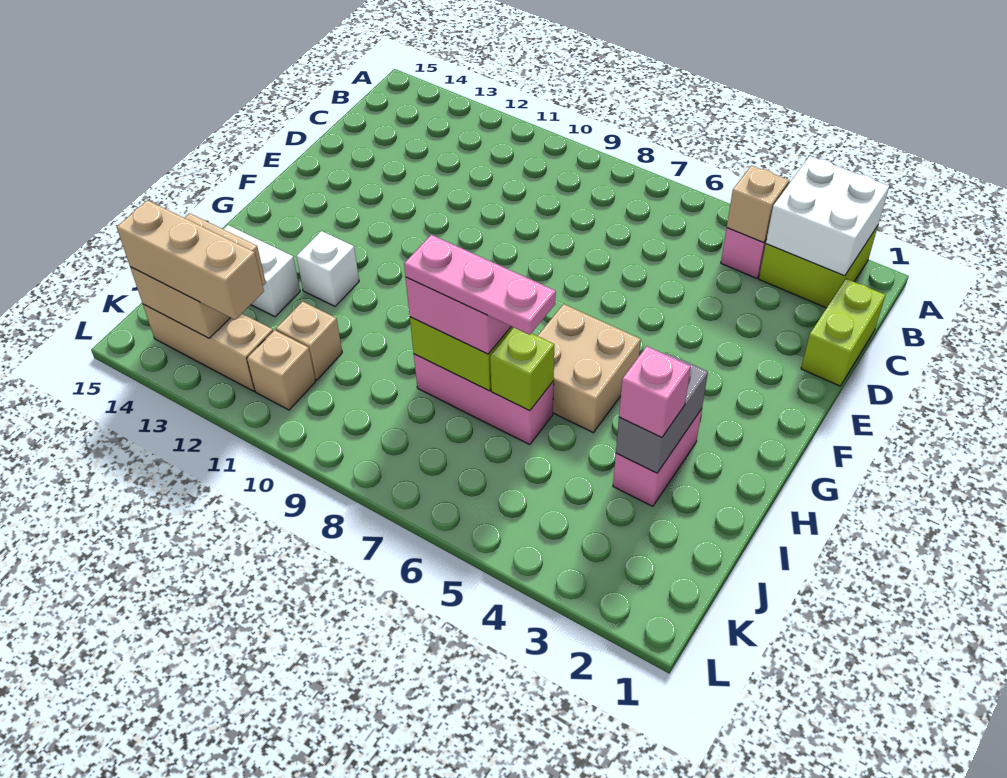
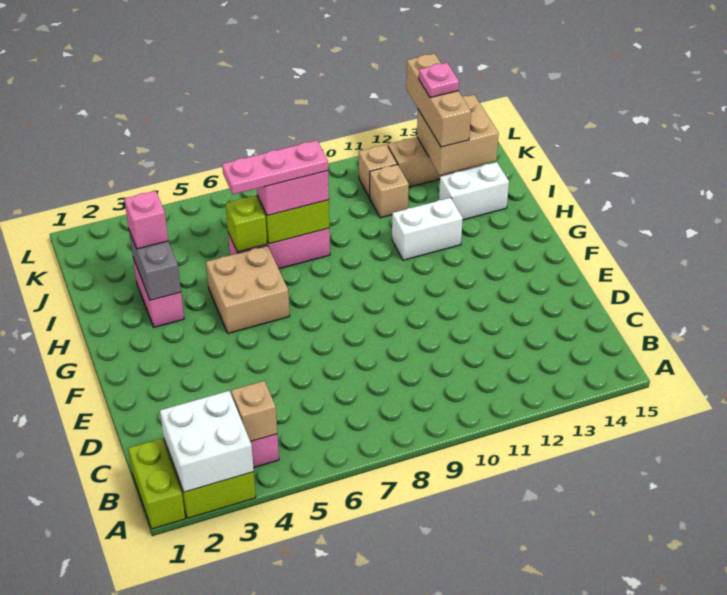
lime brick C1:D1 level 1 -> lime brick A1:B1 level 1
white brick H12 level 1 -> white brick H11:H12 level 1
tan brick K12:K14 level 3 -> tan brick J13:L13 level 3
none -> pink plate K13 level 4

